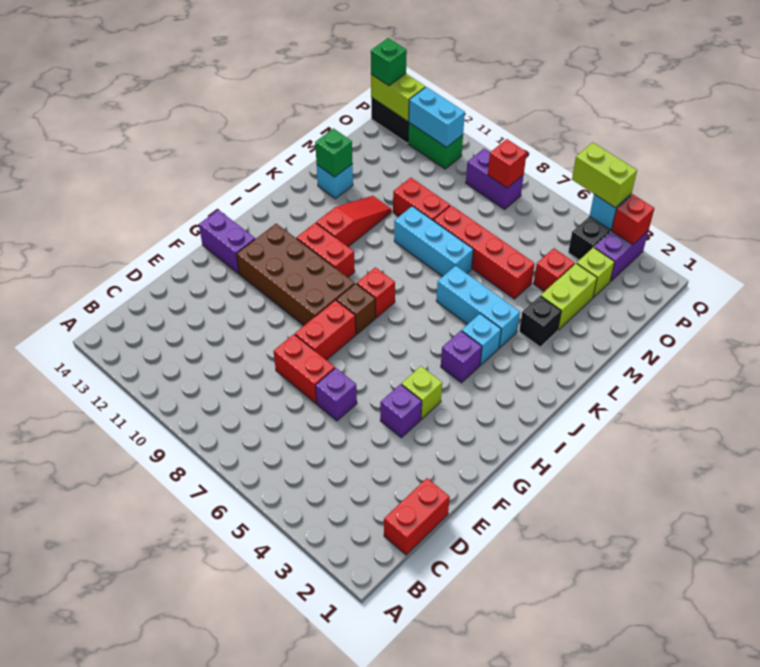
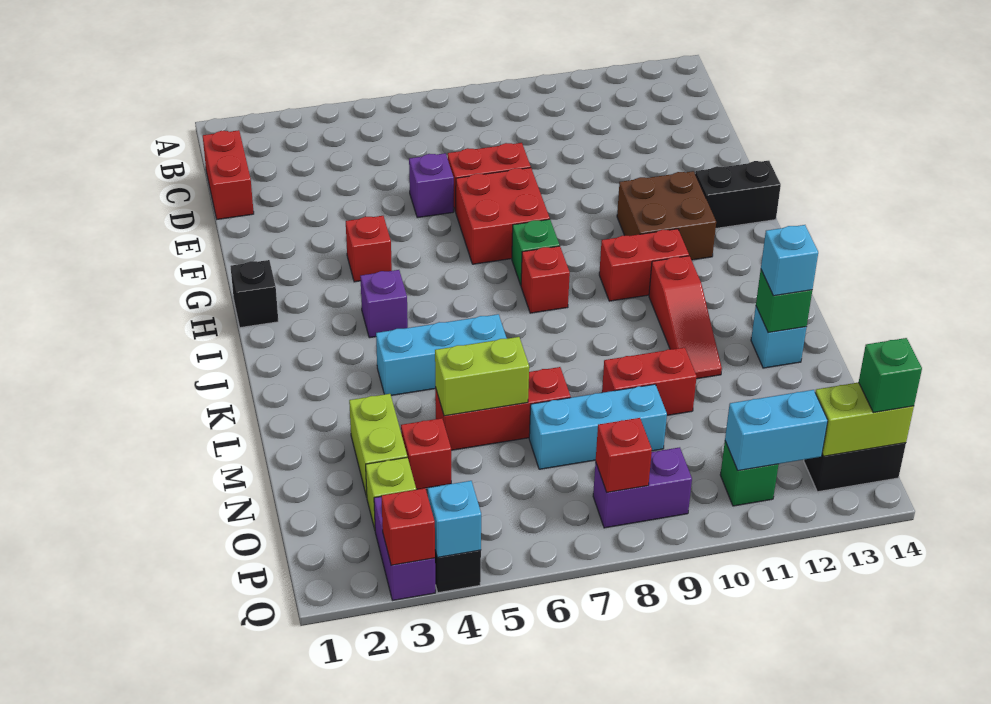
purple brick F4 level 1 -> none
red brick F8:G8 level 1 -> red brick F7:G8 level 1
lime brick G4 level 1 -> red brick G4 level 1
brown brick G9:H12 level 1 -> brown brick G11:H12 level 1
purple brick G13:G14 level 1 -> black brick G13:G14 level 1
brown brick H8 level 1 -> green brick H8 level 1
cyan brick J4 level 1 -> cyan brick L13 level 3
black brick L3 level 1 -> black brick H1 level 1
cyan brick L7:L9 level 1 -> cyan brick N7:N9 level 1
red brick M5:M8 level 1 -> red brick M5:M7 level 1
green brick P11:P12 level 1 -> green brick P11 level 1
lime brick Q4:Q5 level 3 -> lime brick M5:M6 level 2

